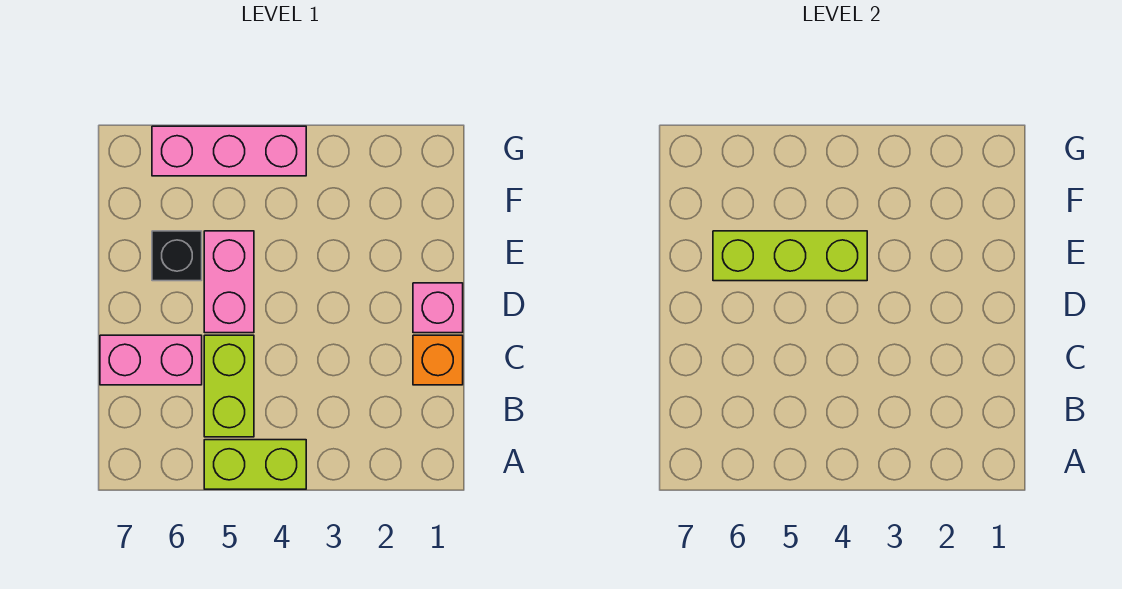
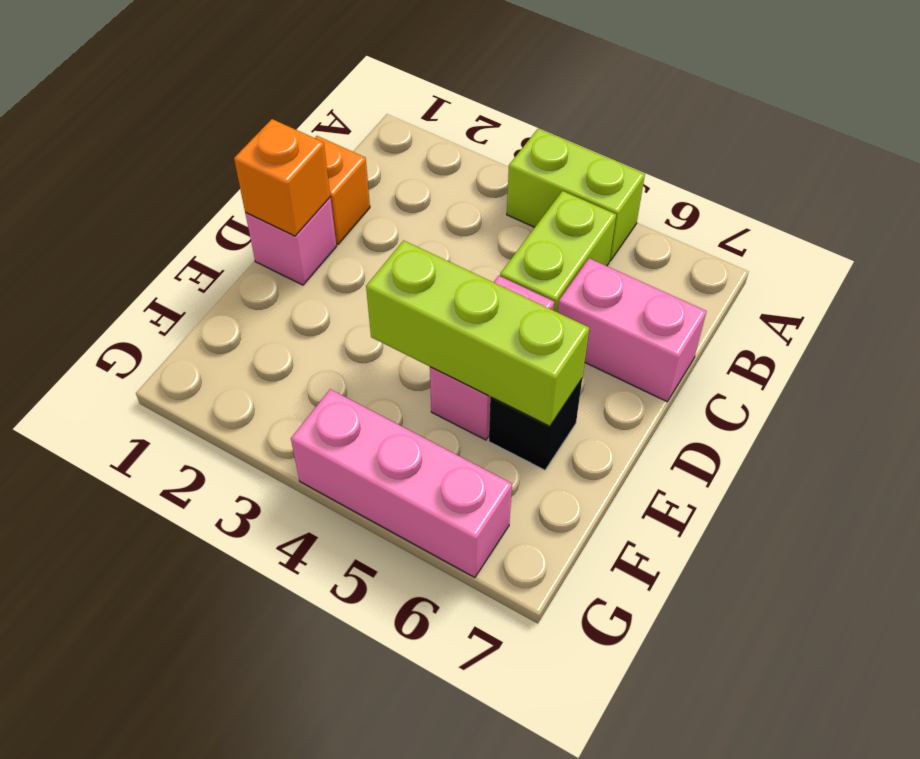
none -> orange brick D1 level 2

